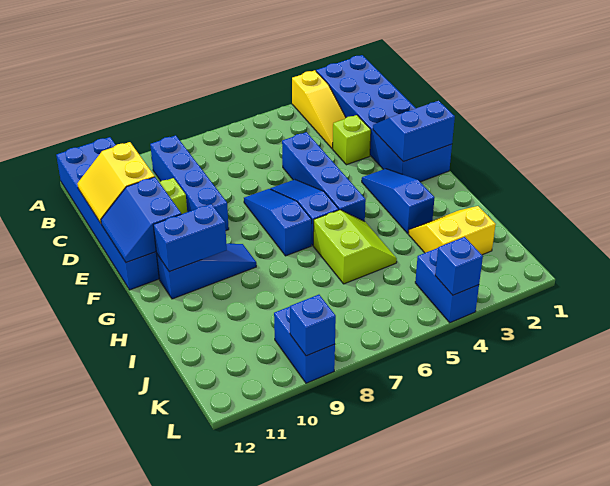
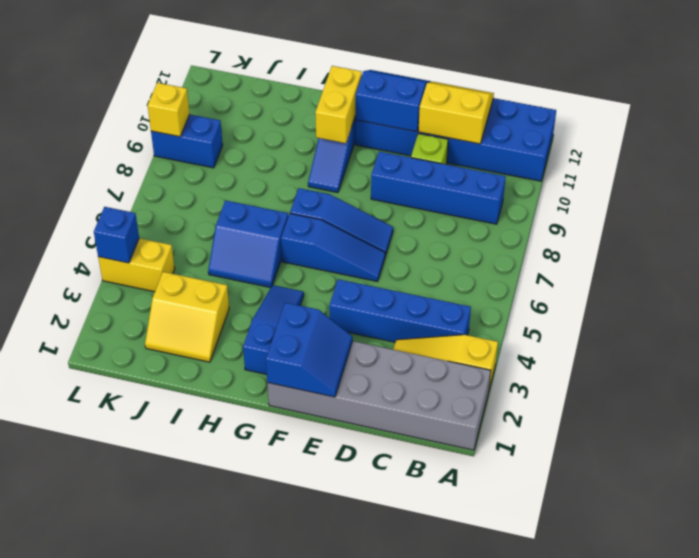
blue brick A1:F2 level 1 -> grey brick A1:F2 level 1
lime brick D3 level 1 -> none
blue brick D5:G5 level 1 -> blue brick B4:E4 level 1
blue slope F3:H3 level 1 top H -> blue slope G2:G4 level 1 top 2
blue brick G10:G11 level 2 -> yellow brick G10:G11 level 2
lime slope H5:I6 level 1 top 6 -> blue slope H5:I6 level 1 top 6
yellow slope I2:J3 level 1 top J -> yellow slope I2:J3 level 1 top 3
blue brick K4:L4 level 1 -> yellow brick K4:L4 level 1
blue brick L9 level 2 -> yellow brick L9 level 2

